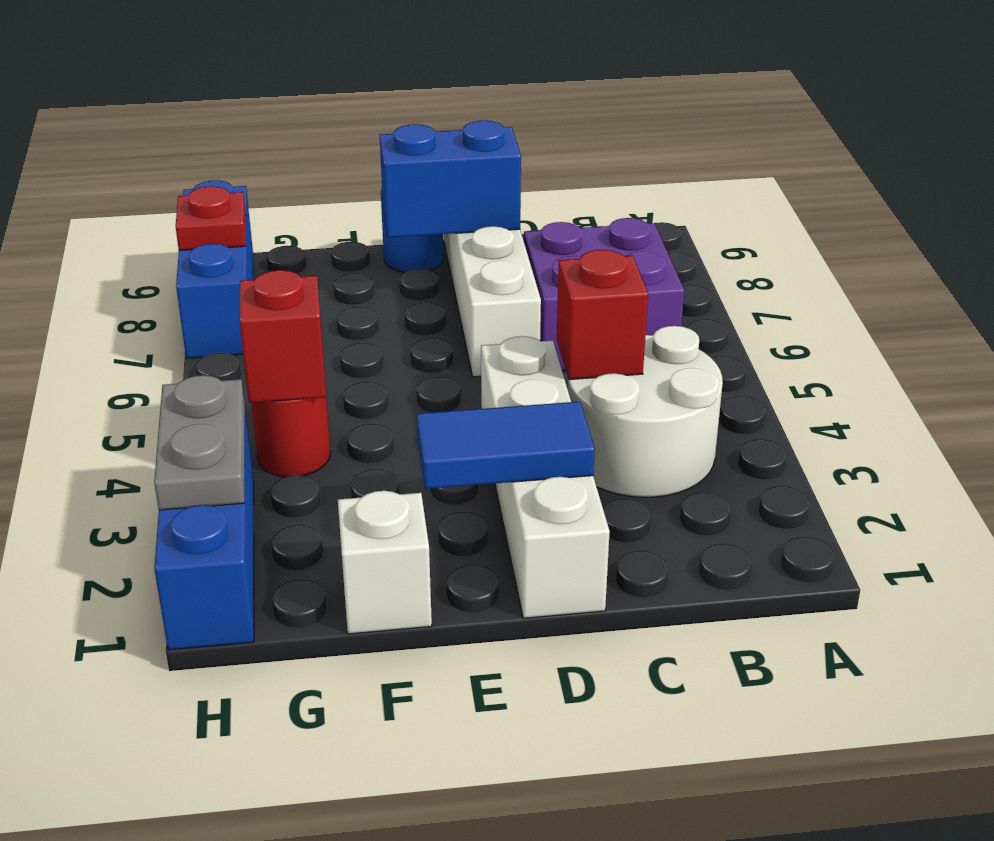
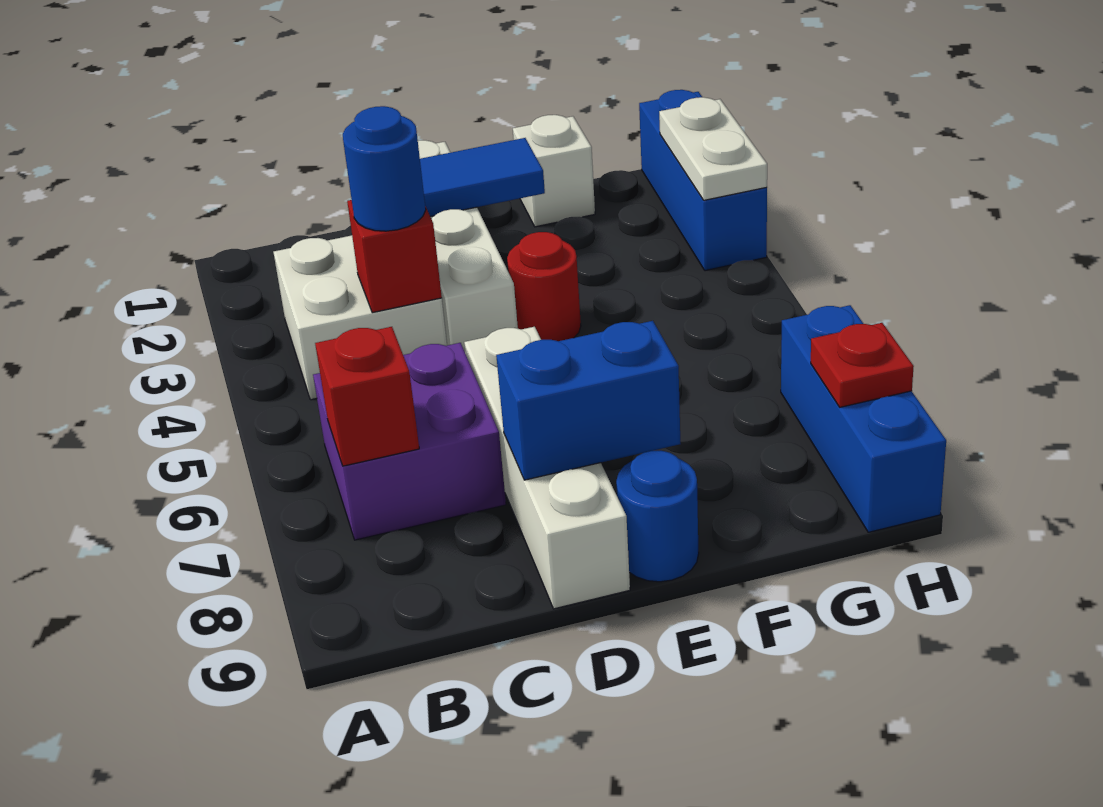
white round brick B3:C4 level 1 -> white brick B3:C4 level 1
none -> blue round brick C4 level 3
red round brick G4 level 1 -> red round brick E4 level 1
red brick G4 level 2 -> red brick B7 level 2
grey plate H2:H3 level 2 -> white plate H2:H3 level 2

